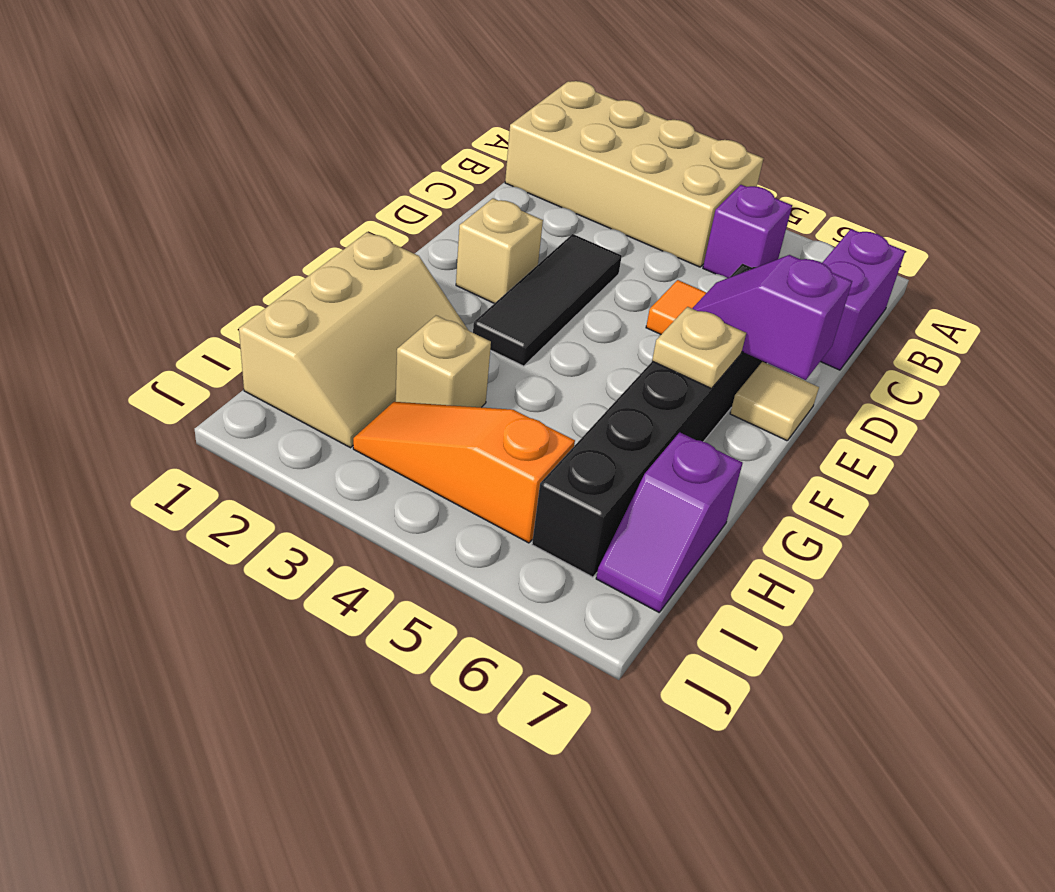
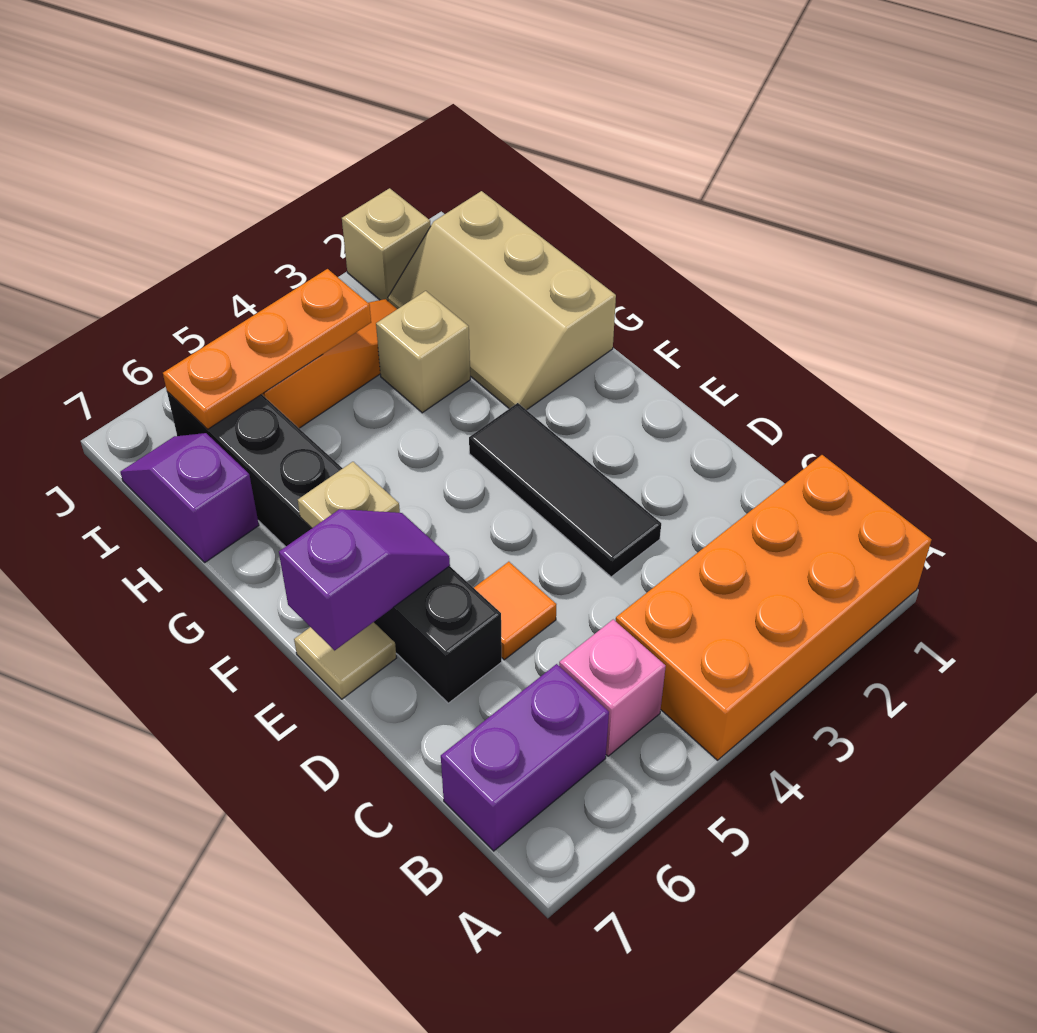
tan brick A1:B4 level 1 -> orange brick A1:B4 level 1
purple brick B5 level 1 -> pink brick B5 level 1
purple brick B7:C7 level 1 -> purple brick B6:B7 level 1
tan brick E2 level 1 -> tan brick J2 level 1
none -> orange plate I4:I6 level 2

